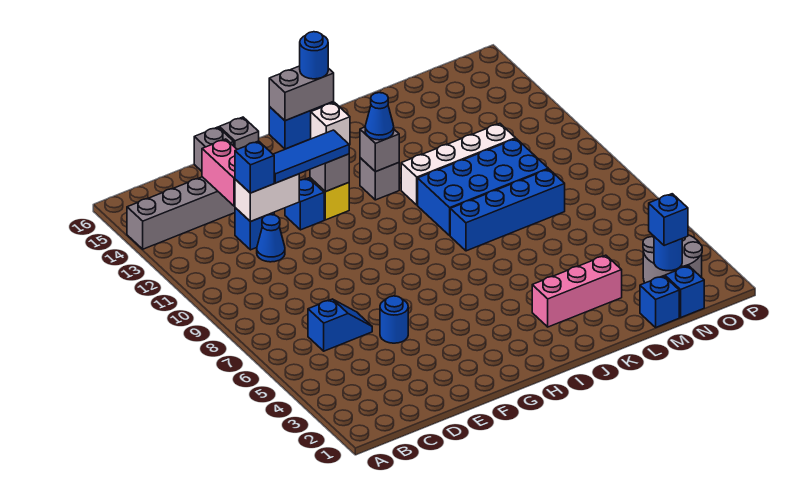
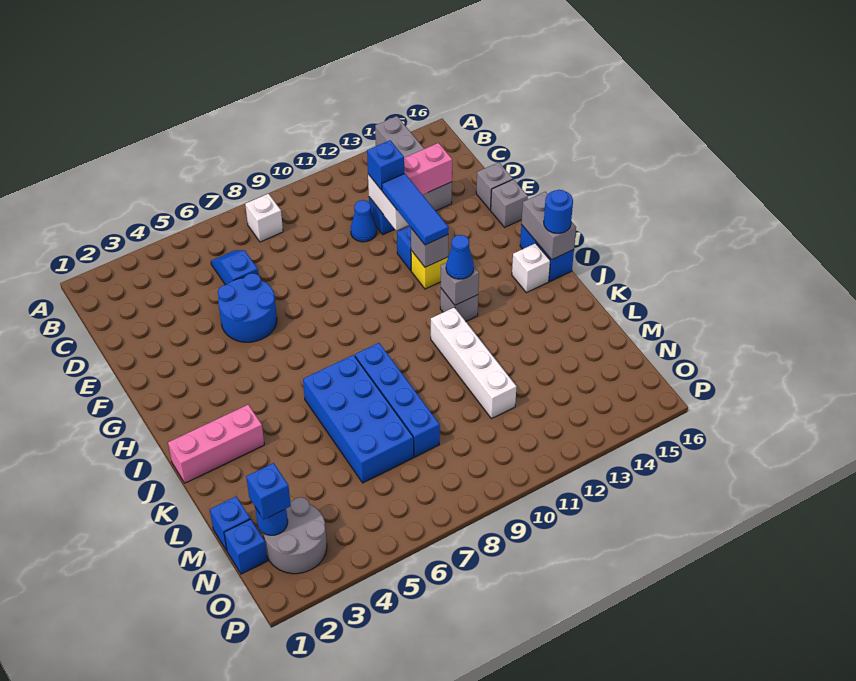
none -> white brick B8 level 1
blue slope C6:D6 level 1 top C -> blue slope C6:D6 level 1 top D
blue round brick E5 level 1 -> blue round brick E5:F6 level 1
pink brick J3:L3 level 1 -> pink brick J1:J3 level 1
blue brick J9:M10 level 1 -> blue brick J6:M7 level 1

